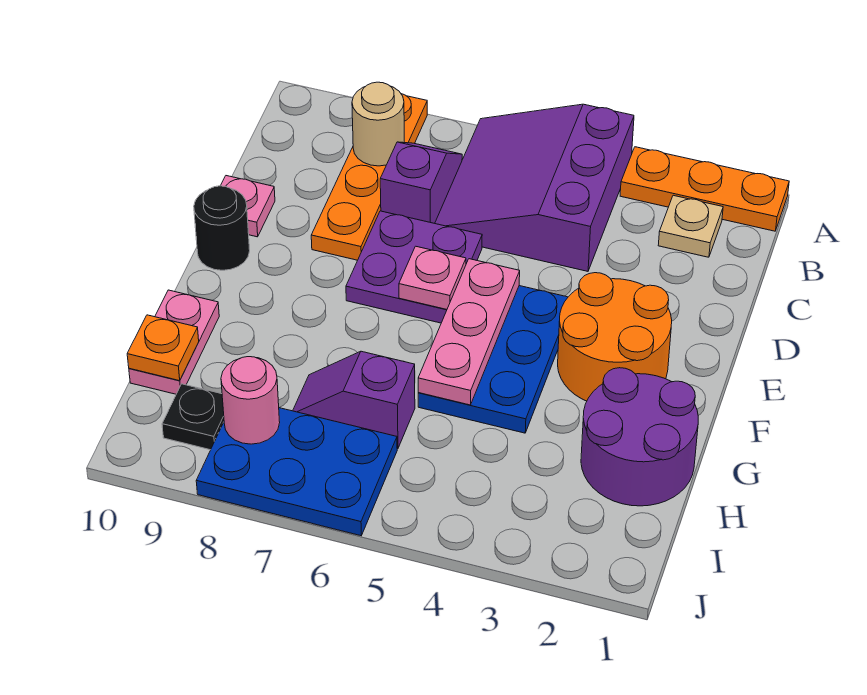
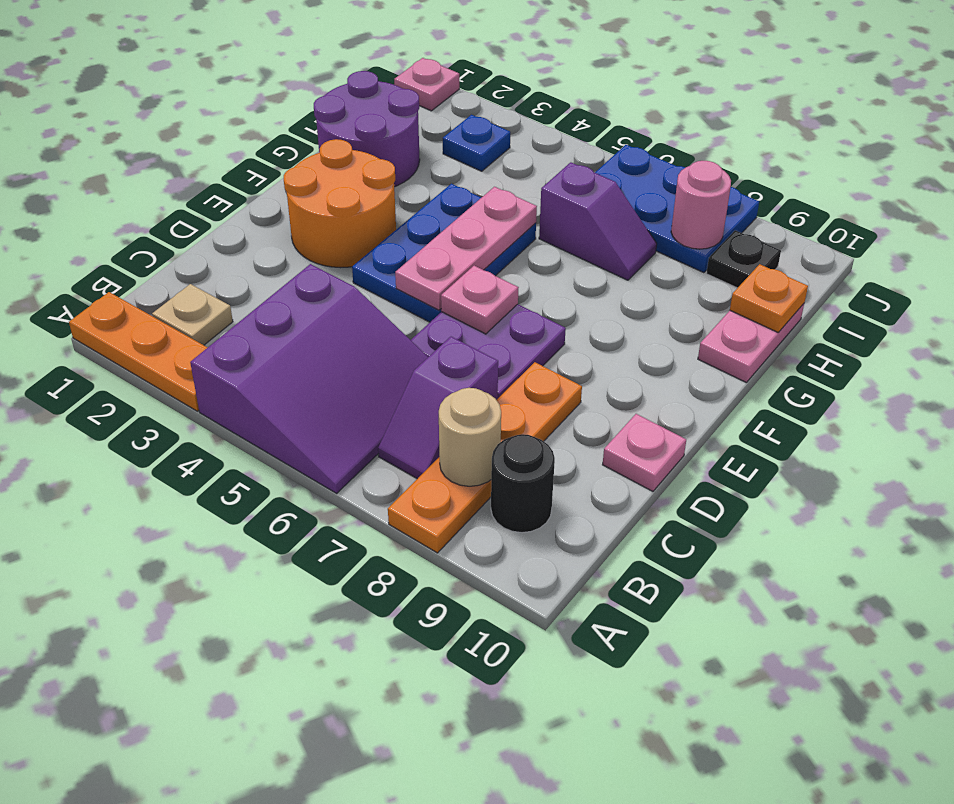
black round brick E10 level 1 -> black round brick B9 level 1
none -> blue plate I3 level 1
none -> pink plate J1 level 1

